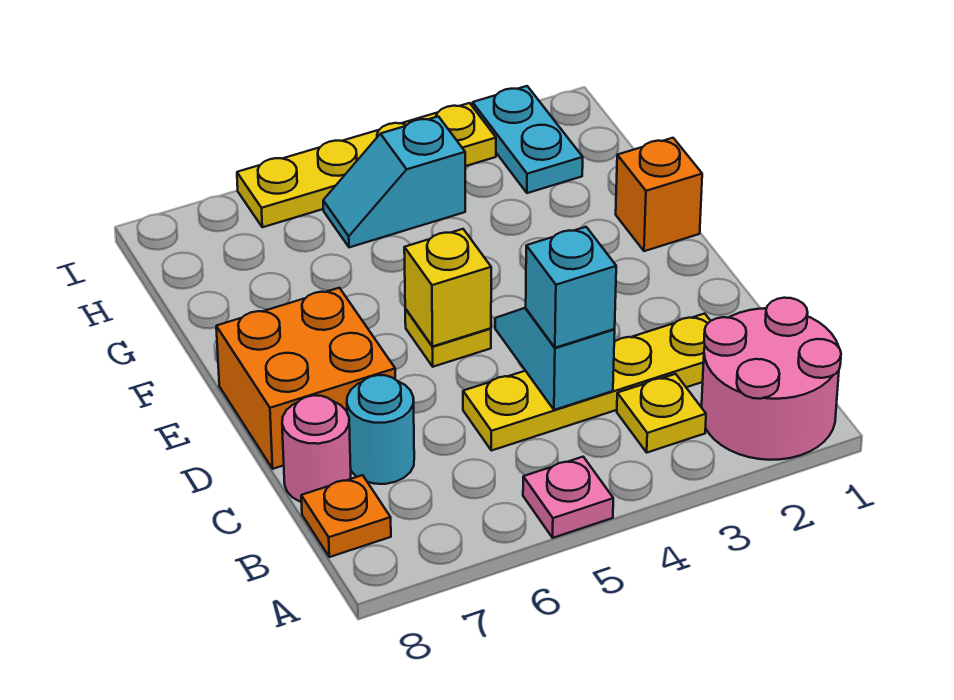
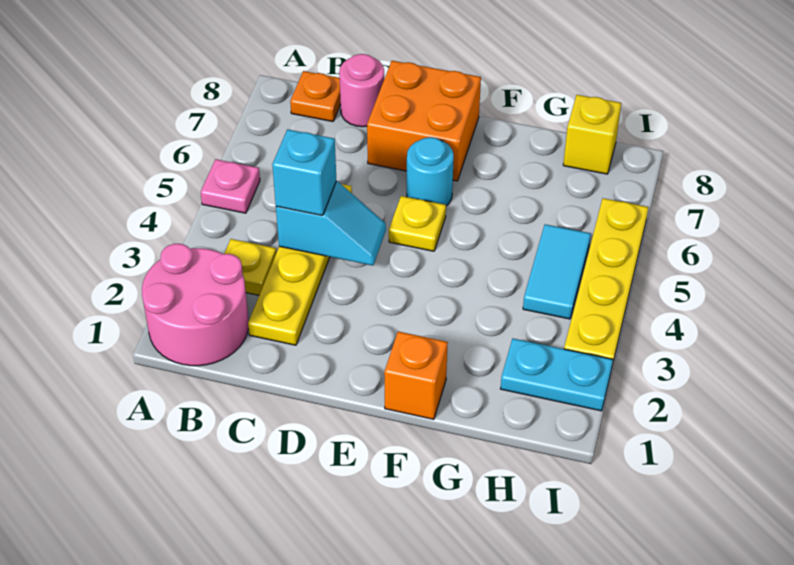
cyan round brick C7 level 1 -> cyan round brick E6 level 1
yellow brick E5 level 2 -> yellow brick H8 level 1
cyan slope H4:H5 level 1 top 4 -> cyan tile H4:H5 level 1

